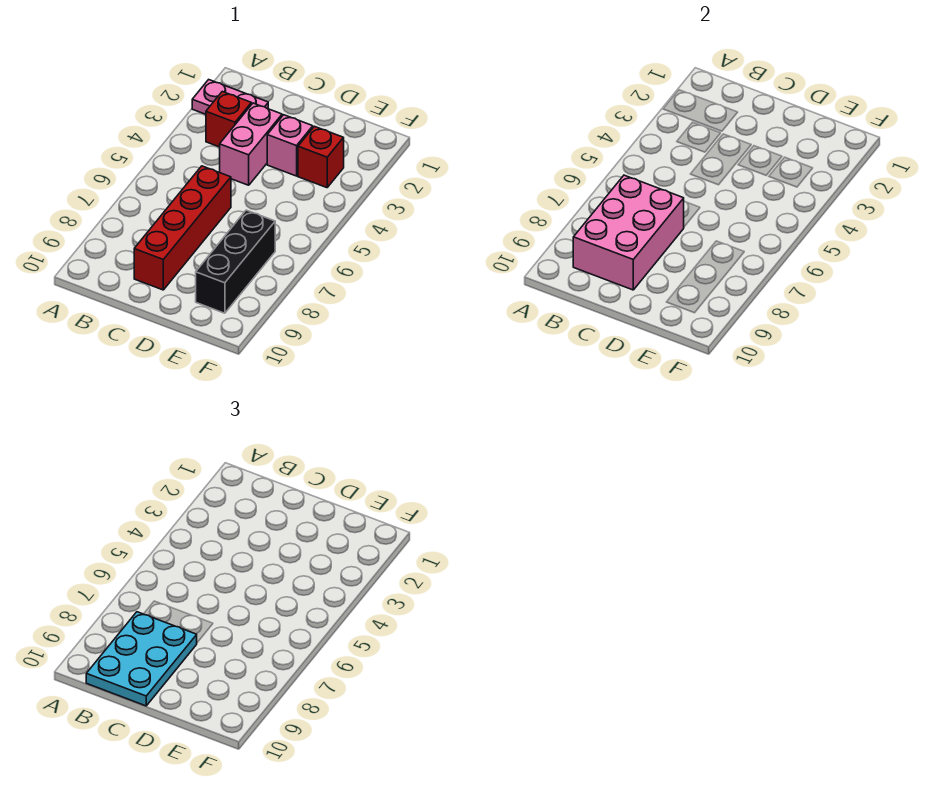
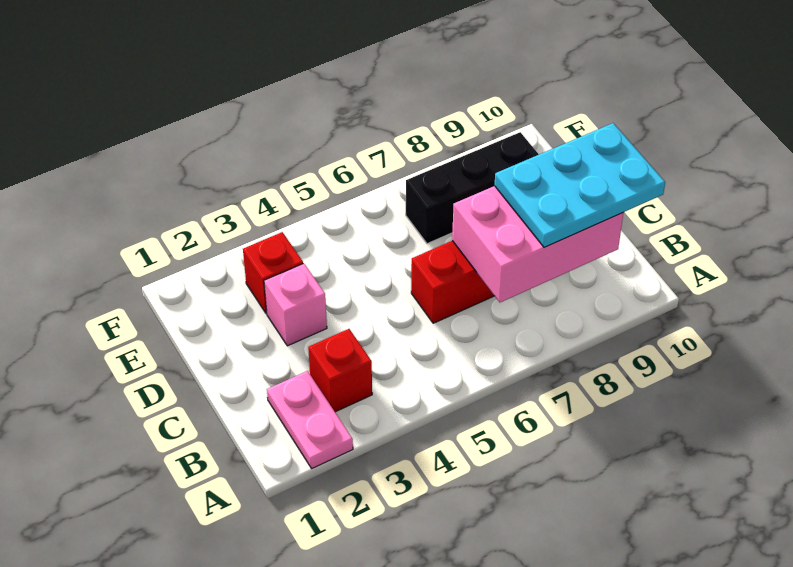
pink brick C3:C4 level 1 -> none

